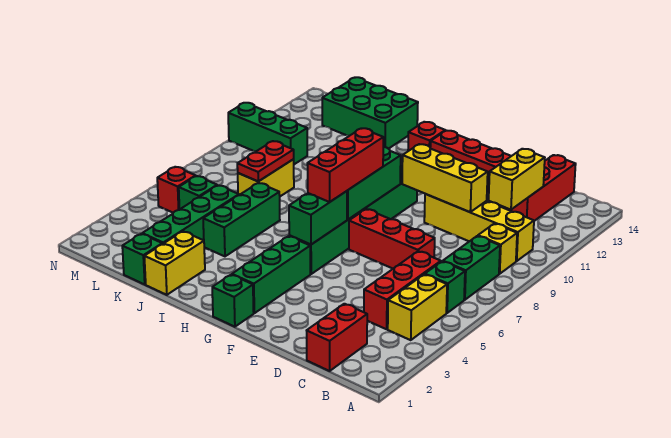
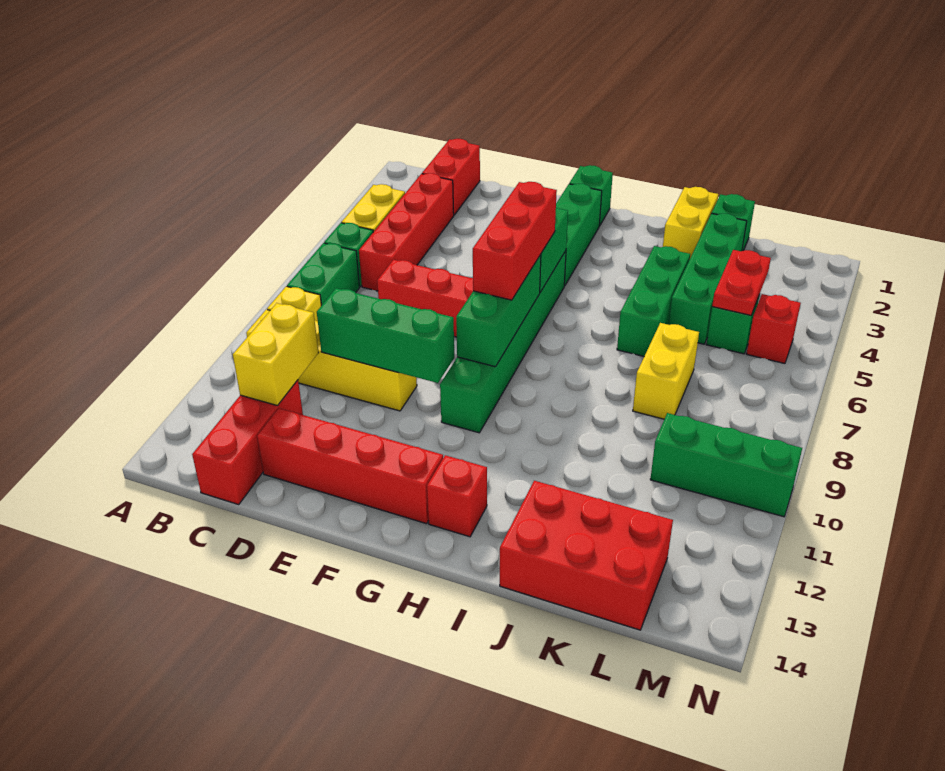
red brick C4:C6 level 1 -> red brick C3:C6 level 1
yellow brick D10:F10 level 2 -> green brick D10:F10 level 2
green brick J13:L14 level 1 -> red brick J13:L14 level 1
red plate K7:K8 level 2 -> red plate L4:L5 level 2

